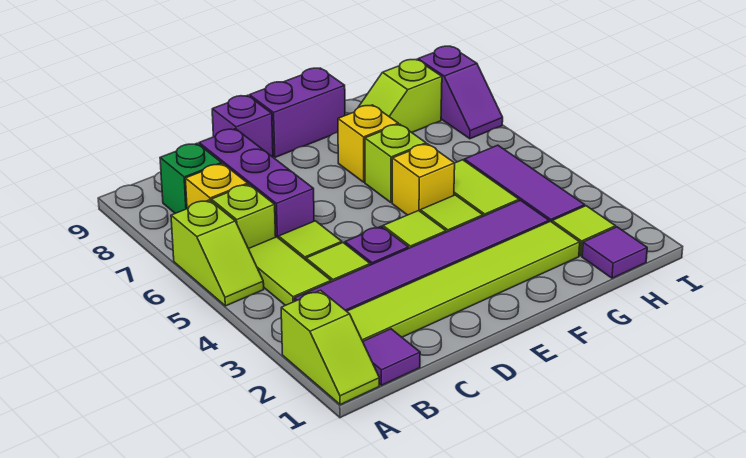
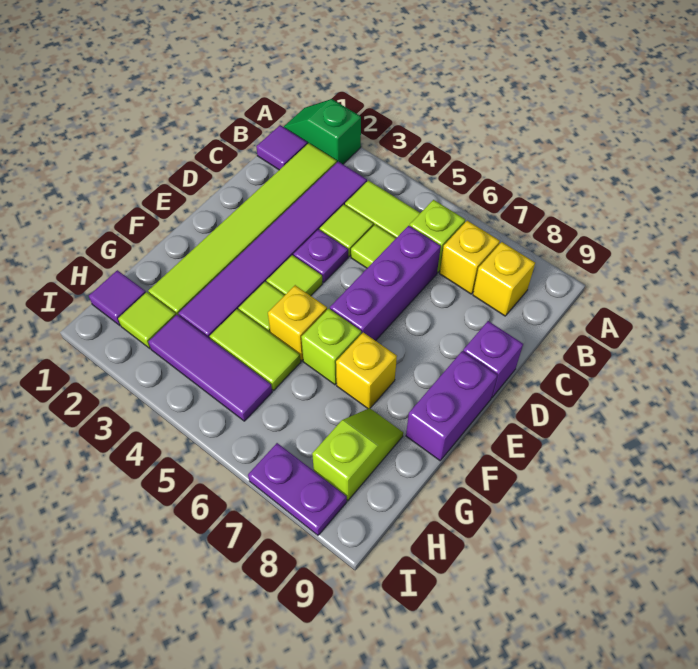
lime slope A1:A2 level 1 top 2 -> green slope A1:A2 level 1 top 2
lime slope A5:A6 level 1 top 6 -> none
green brick B8 level 1 -> yellow brick B8 level 1
purple brick C6:C8 level 1 -> purple brick C6:E6 level 1
purple slope I7:I8 level 1 top 8 -> purple plate I7:I8 level 1

